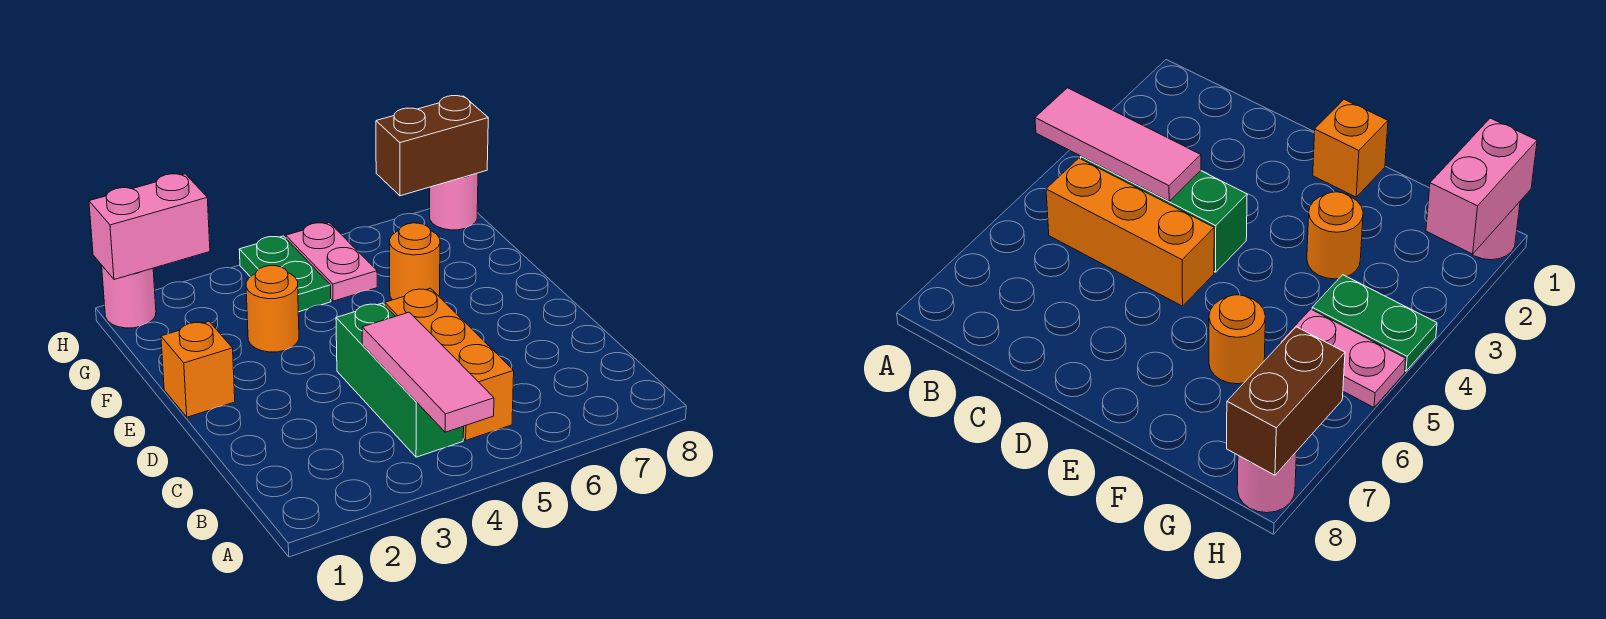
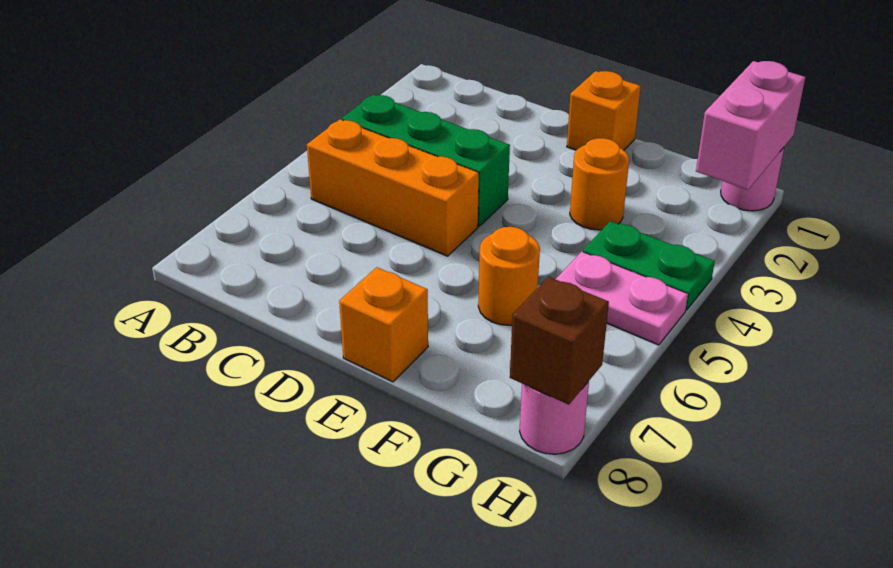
pink tile A4:C4 level 2 -> none
none -> orange brick E8 level 1
brown brick H7:H8 level 2 -> brown brick H8 level 2

